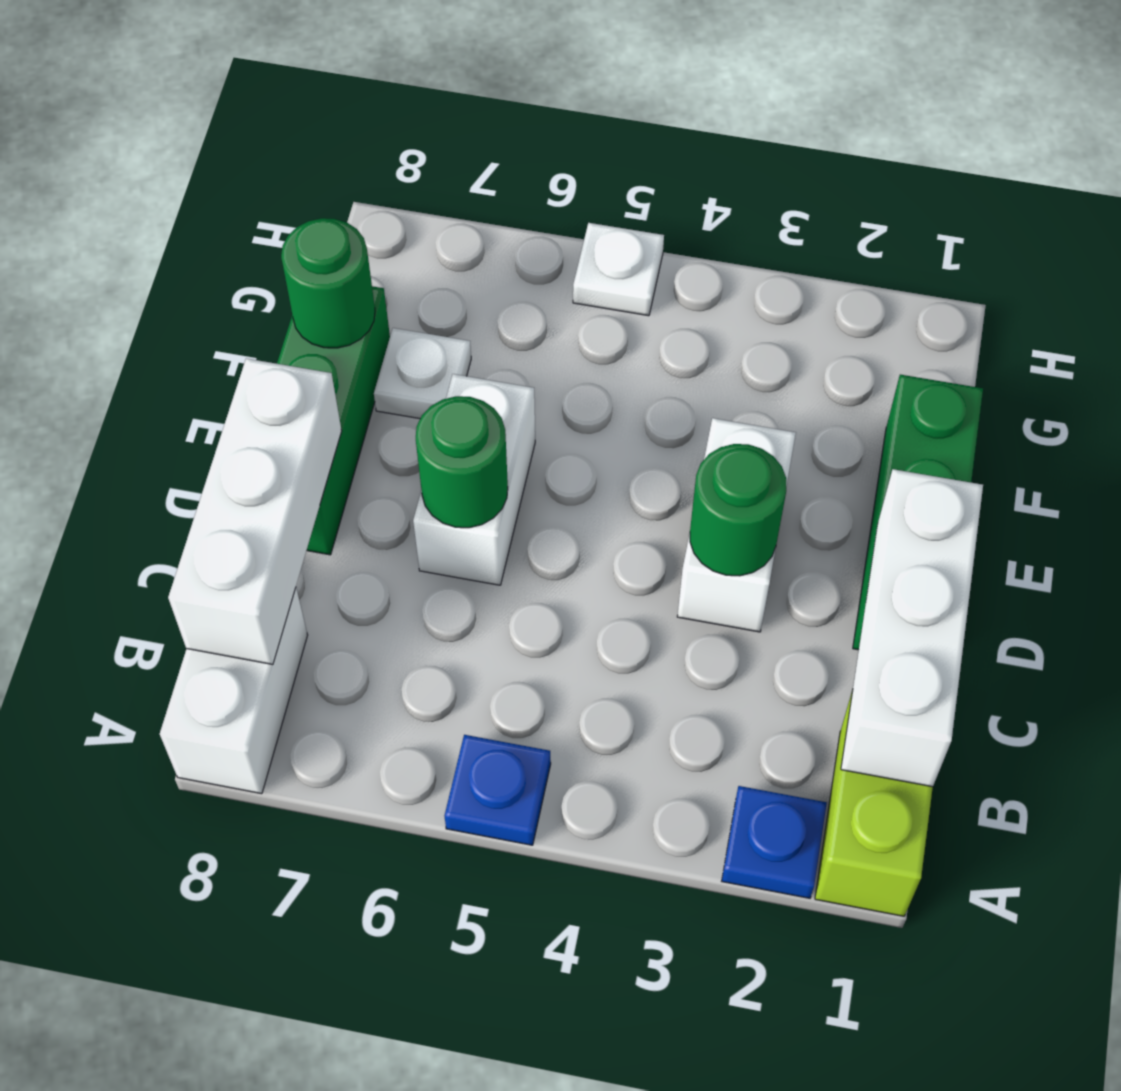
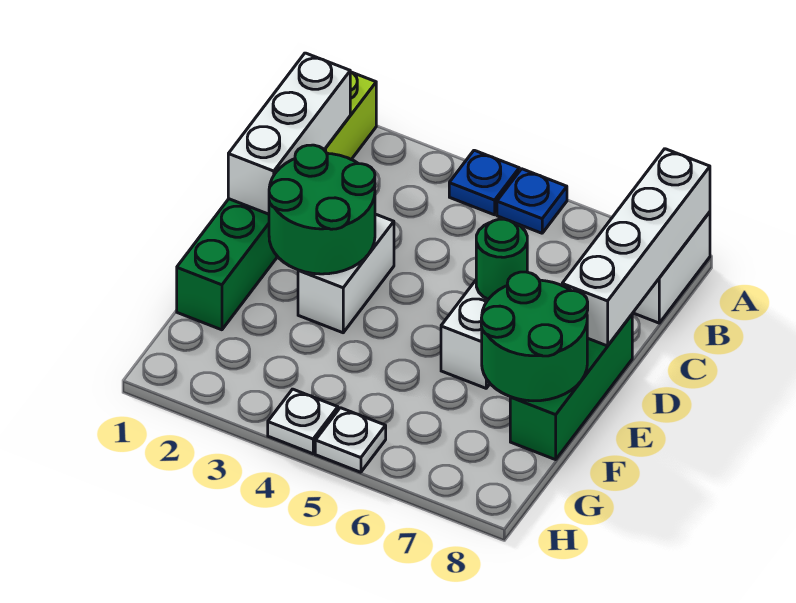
blue plate A2 level 1 -> blue plate A4 level 1
white brick B8:D8 level 2 -> white brick A8:D8 level 2
green round brick D3 level 2 -> green round brick D2:E3 level 2
white plate F7 level 1 -> white plate H4 level 1
green round brick F8 level 2 -> green round brick E7:F8 level 2

